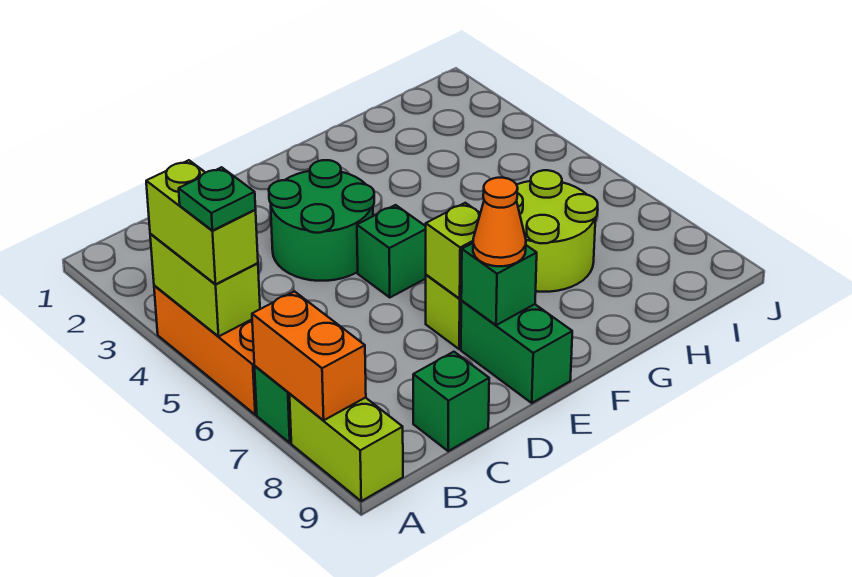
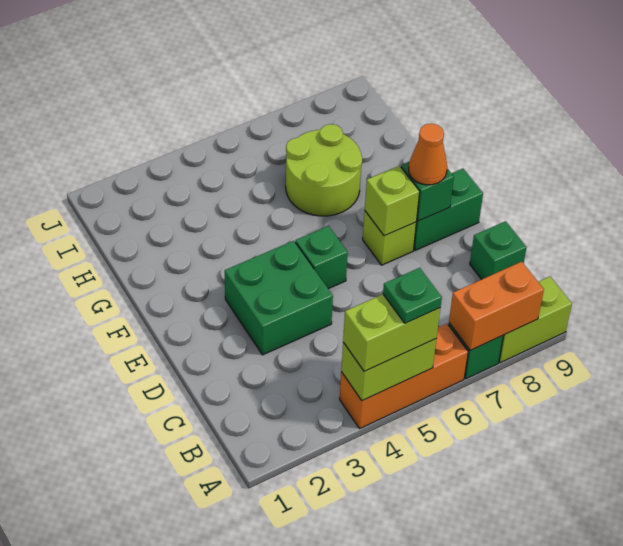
green round brick D3:E4 level 1 -> green brick D3:E4 level 1

